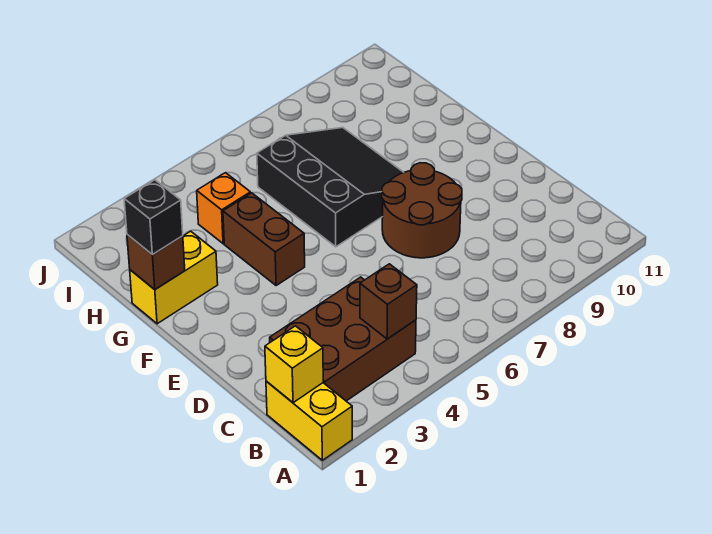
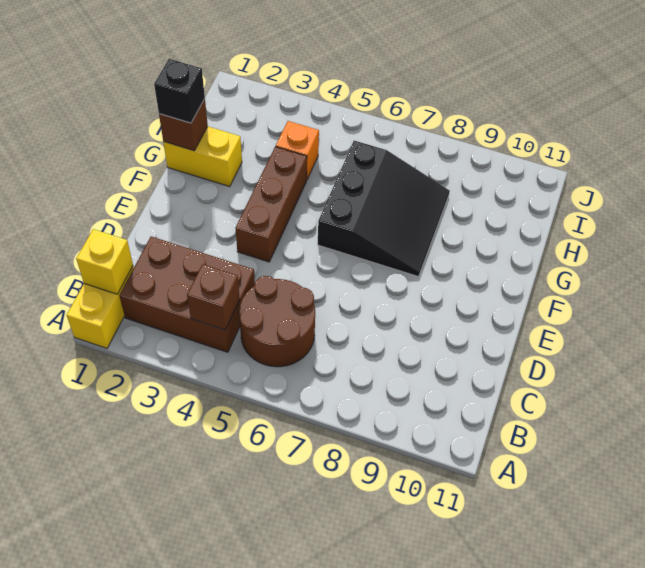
brown round brick D7:E8 level 1 -> brown round brick B5:C6 level 1
brown brick F4:G4 level 1 -> brown brick E4:G4 level 1

